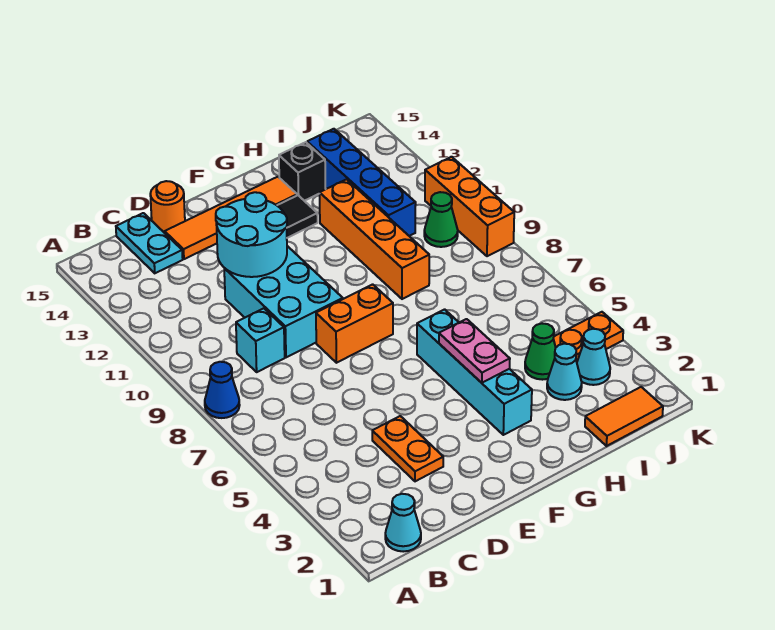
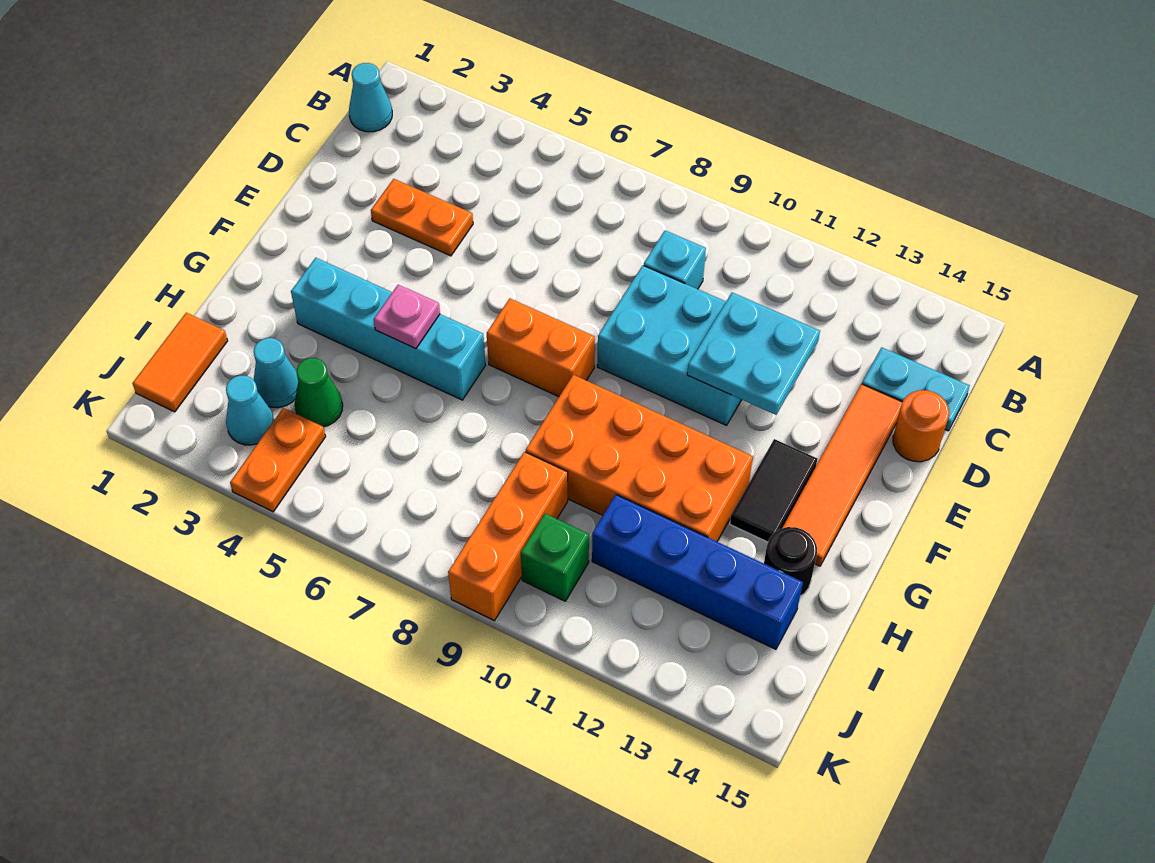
blue cone A8 level 1 -> none
cyan round brick D11:E12 level 2 -> cyan plate D11:E12 level 2
orange brick E8:F8 level 1 -> orange brick F7:F8 level 1
pink plate G4:G5 level 2 -> pink plate G5 level 2
orange brick H9:H12 level 1 -> orange brick G9:H12 level 1
black brick H14 level 1 -> black round brick H14 level 1
green cone J10 level 1 -> green brick J10 level 1
orange brick K9:K11 level 1 -> orange brick I9:K9 level 1

